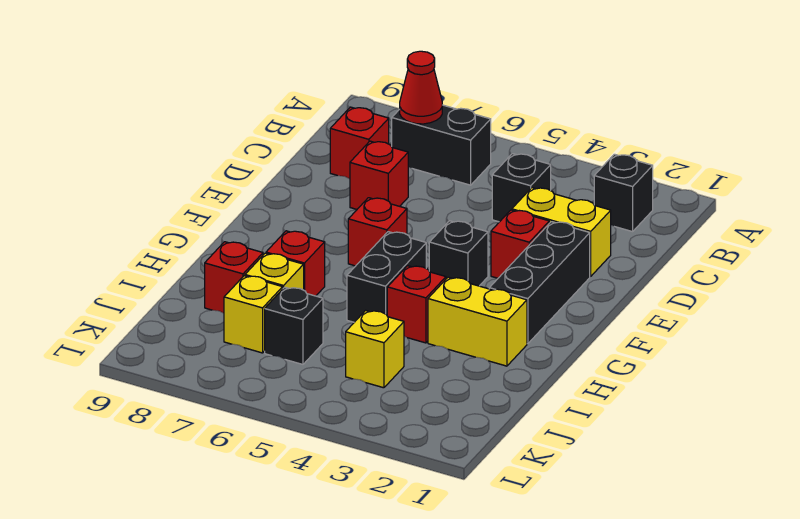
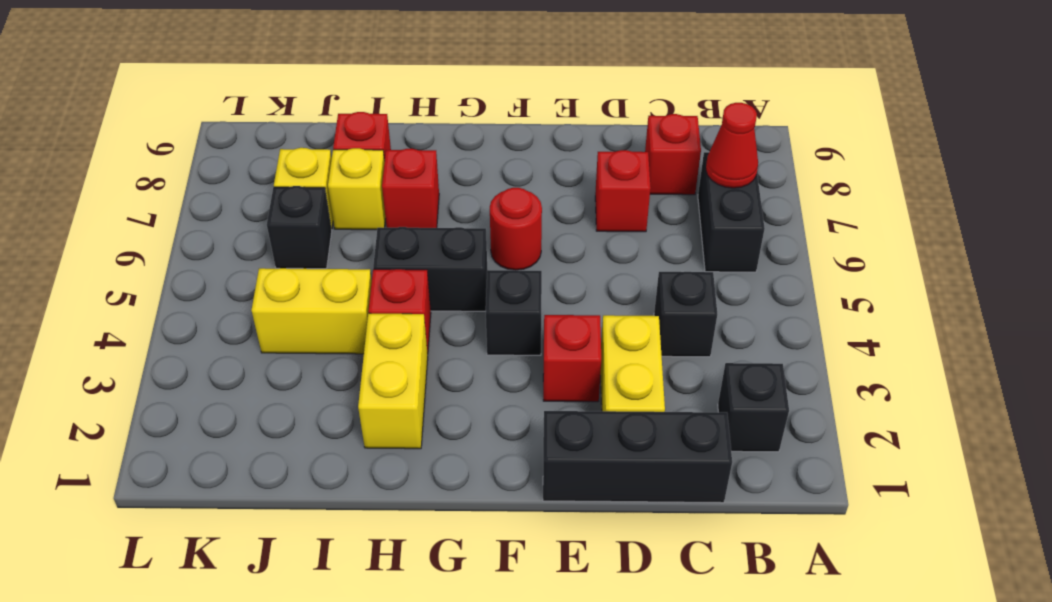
black brick E2:G2 level 1 -> black brick C1:E1 level 1
red brick F6 level 1 -> red round brick F6 level 1
yellow brick J4 level 1 -> yellow brick I4:J4 level 1

